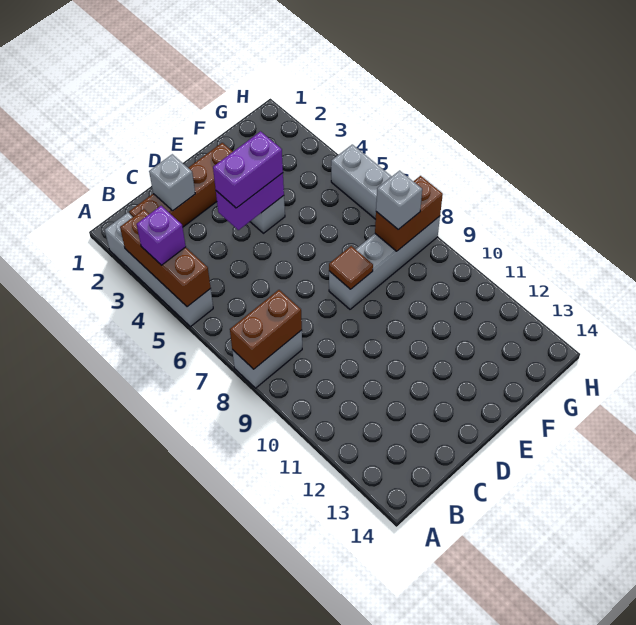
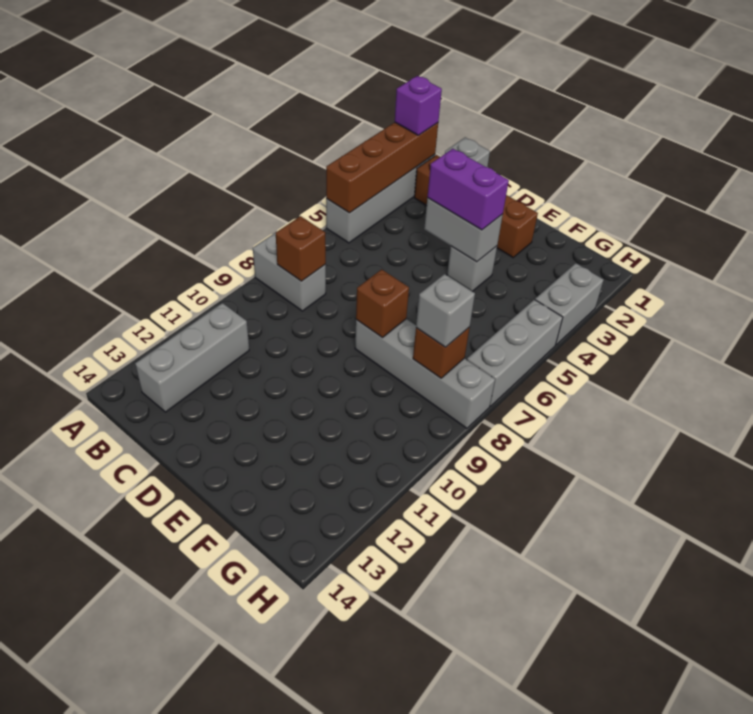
brown brick A3:A5 level 2 -> brown brick A2:A5 level 2
purple brick A4 level 3 -> purple brick A2 level 3
brown brick A8:B8 level 2 -> brown brick B8 level 2
none -> grey brick B11:B13 level 1
purple brick D4:E4 level 2 -> grey brick D4:E4 level 2
brown tile E8 level 2 -> brown brick E8 level 2
brown brick G8:H8 level 2 -> brown brick G8 level 2
none -> grey brick H3:H4 level 1

